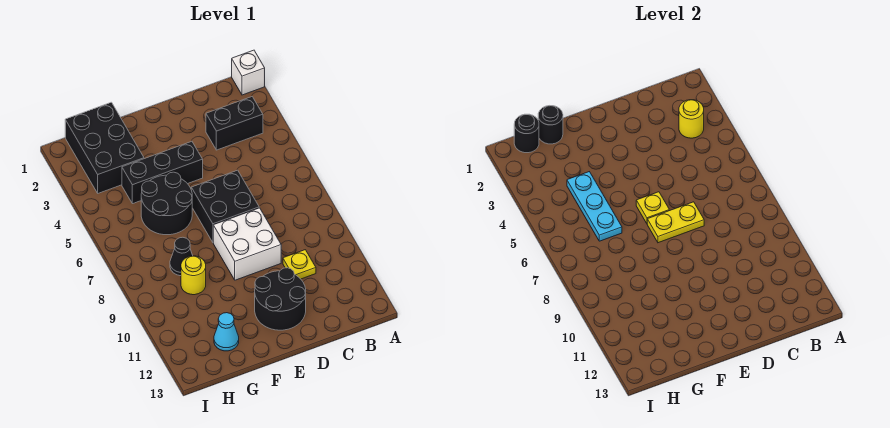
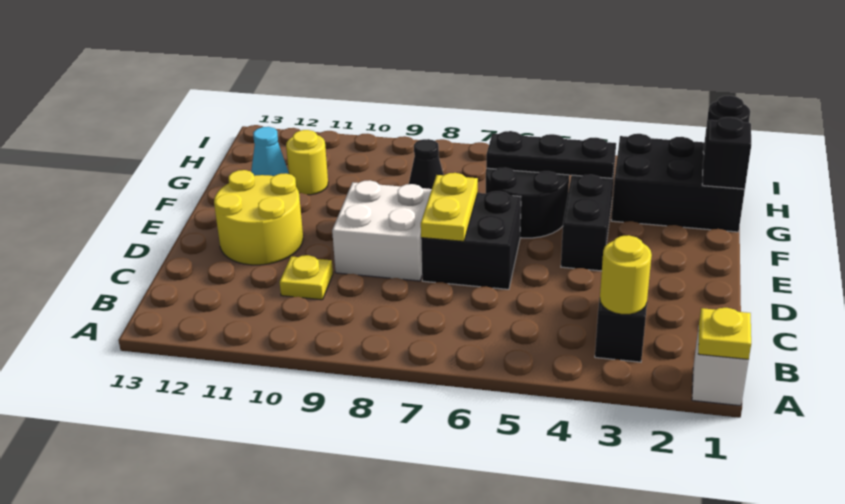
black round brick D11:E12 level 1 -> yellow round brick D11:E12 level 1
yellow plate E6 level 2 -> yellow plate A1 level 2
black round brick G1 level 2 -> black brick G1 level 2
cyan plate G4:G6 level 2 -> black plate G4:G6 level 2
yellow round brick G9 level 1 -> yellow round brick G11 level 1

